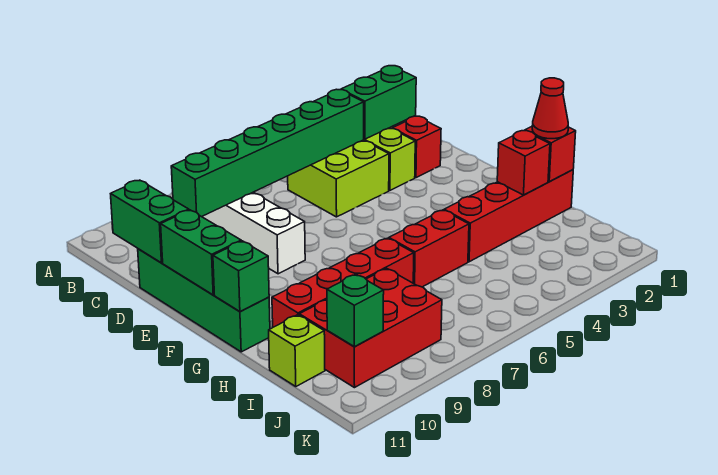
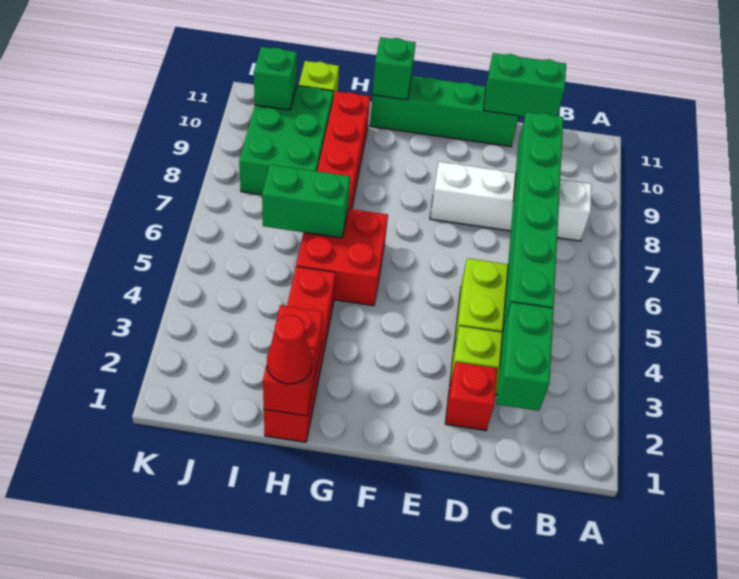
green brick E11:F11 level 2 -> green brick H6:I6 level 2
red brick H5:H6 level 1 -> red brick G5:H6 level 1
red brick I8:J10 level 1 -> green brick I8:J10 level 1

